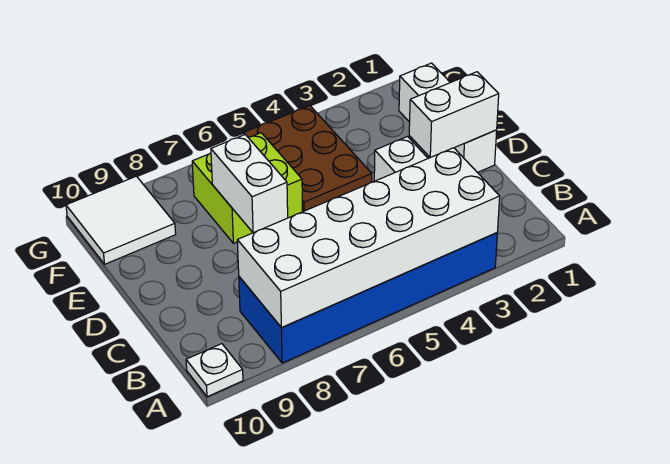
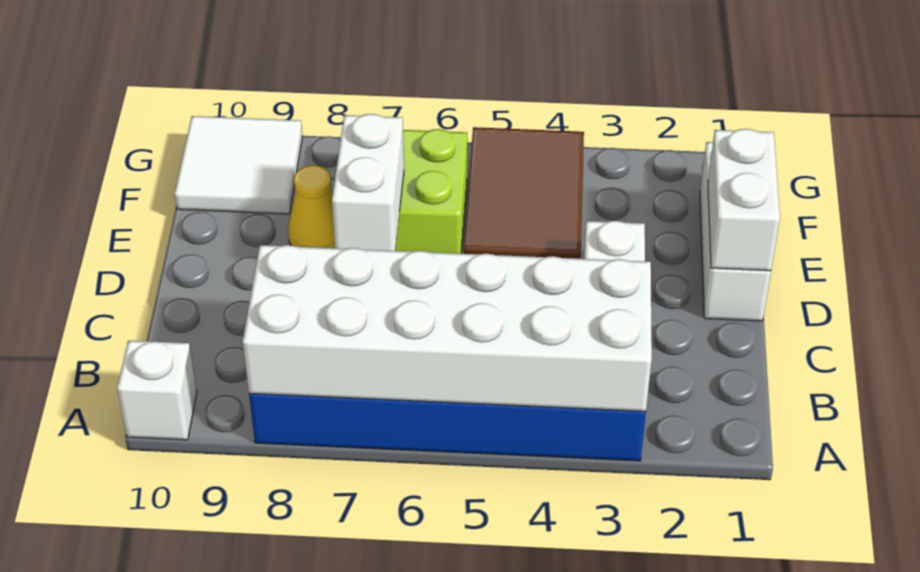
white plate A10 level 1 -> white brick A10 level 1
white brick D1:D2 level 2 -> white brick D1:E1 level 2
brown plate E4:G5 level 1 -> brown tile E4:G5 level 1
none -> yellow cone E8 level 1

